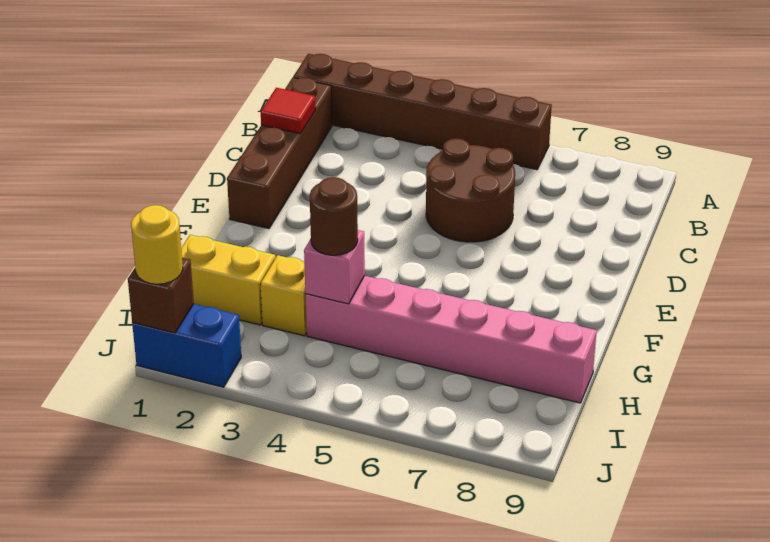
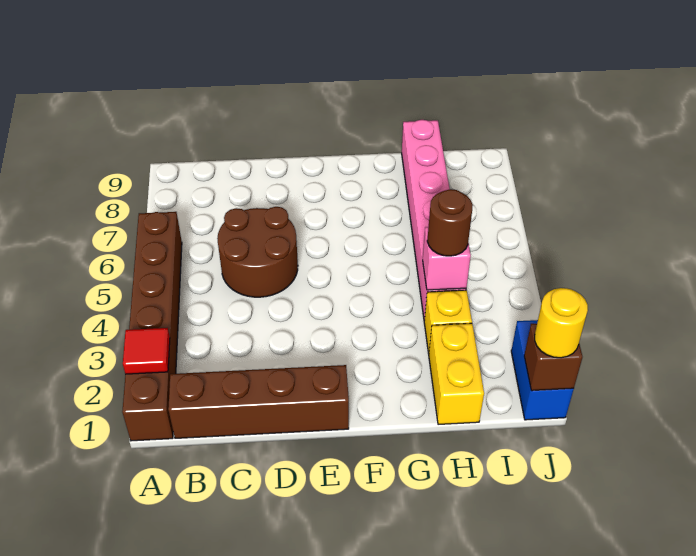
red tile C1 level 2 -> red tile A2 level 2

